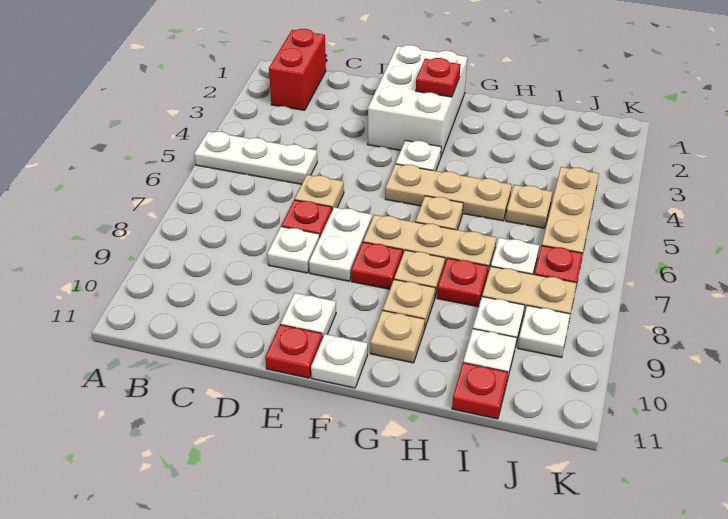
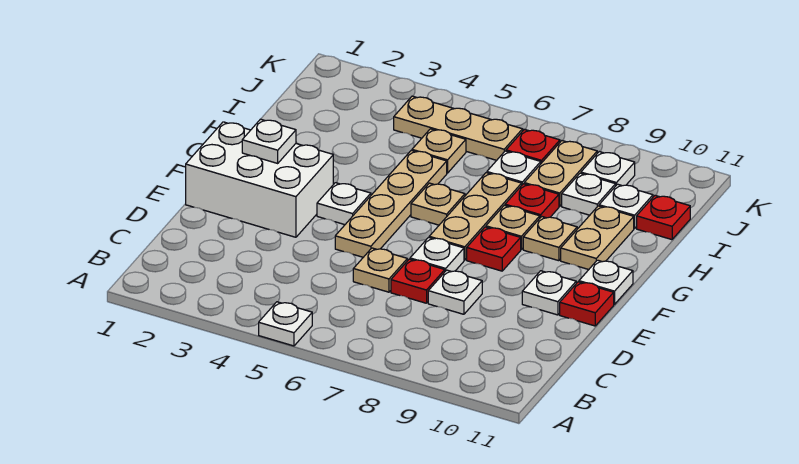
white plate A5:C5 level 1 -> white plate A5 level 1
red brick B1:B2 level 1 -> none
white plate E7:E8 level 1 -> white plate E7 level 1
red plate F2 level 2 -> white plate F2 level 2
tan plate F5:H5 level 1 -> tan plate E5:H5 level 1
tan plate G10 level 1 -> tan plate G10:H10 level 1

